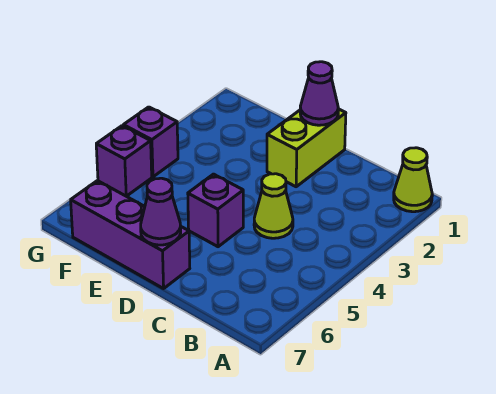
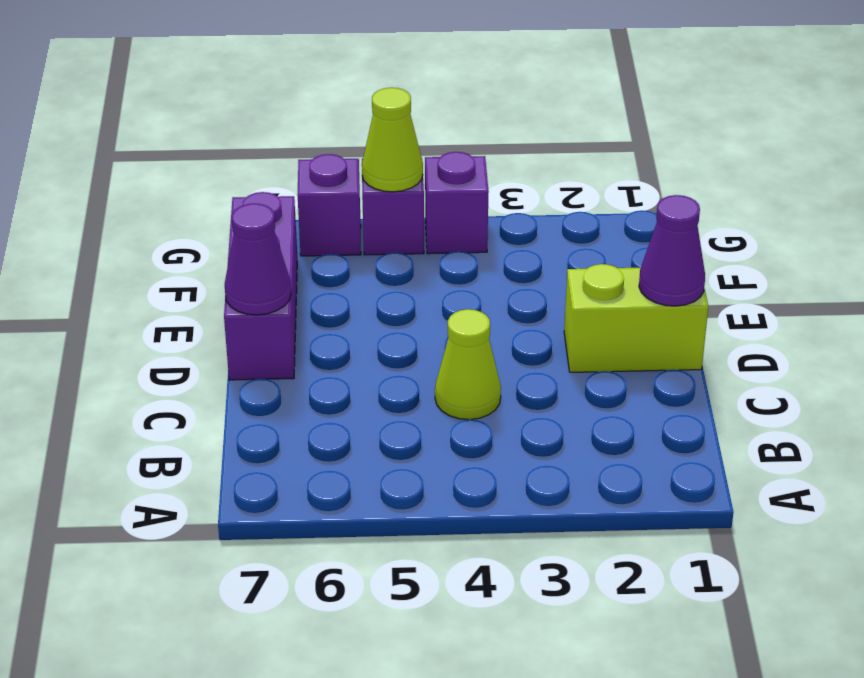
lime cone A1 level 1 -> lime cone G5 level 2
purple brick D5 level 1 -> purple brick G6 level 1

